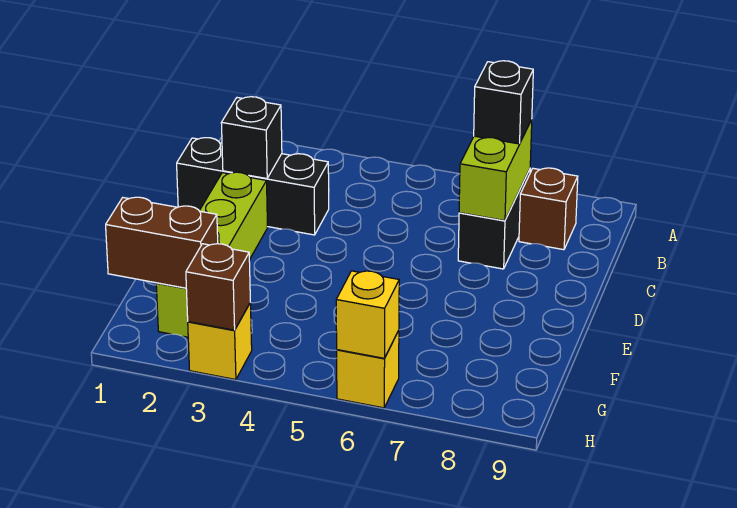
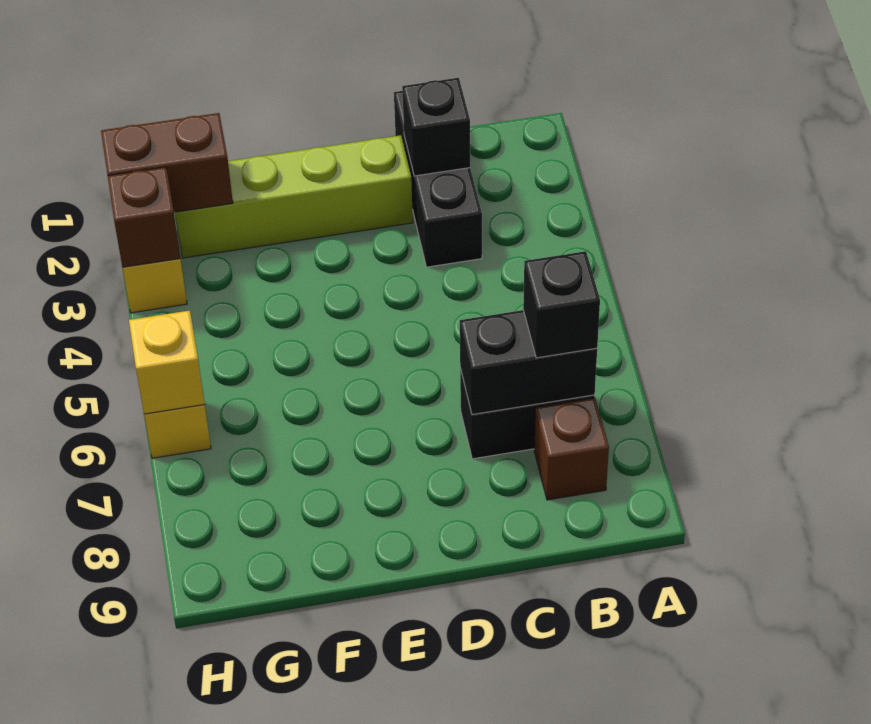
lime brick B7:C7 level 2 -> black brick B7:C7 level 2
brown brick G1:G2 level 2 -> brown brick G2:H2 level 2

